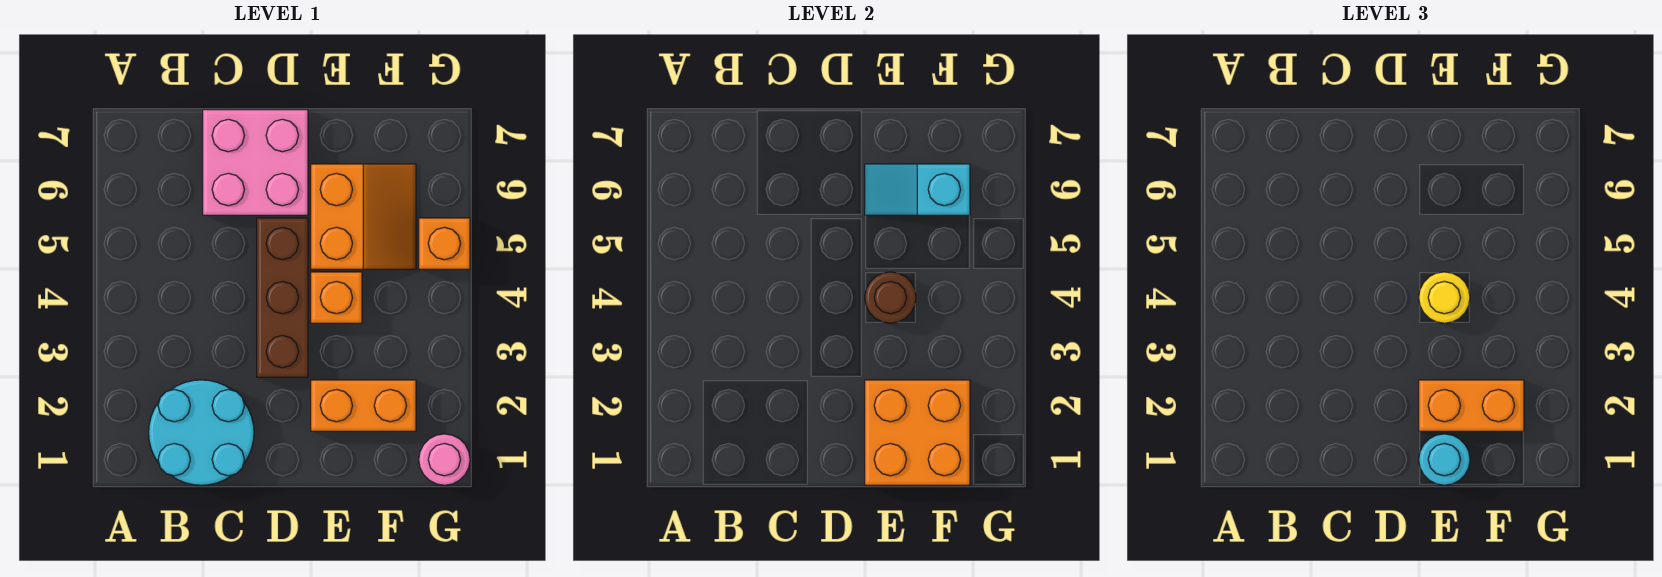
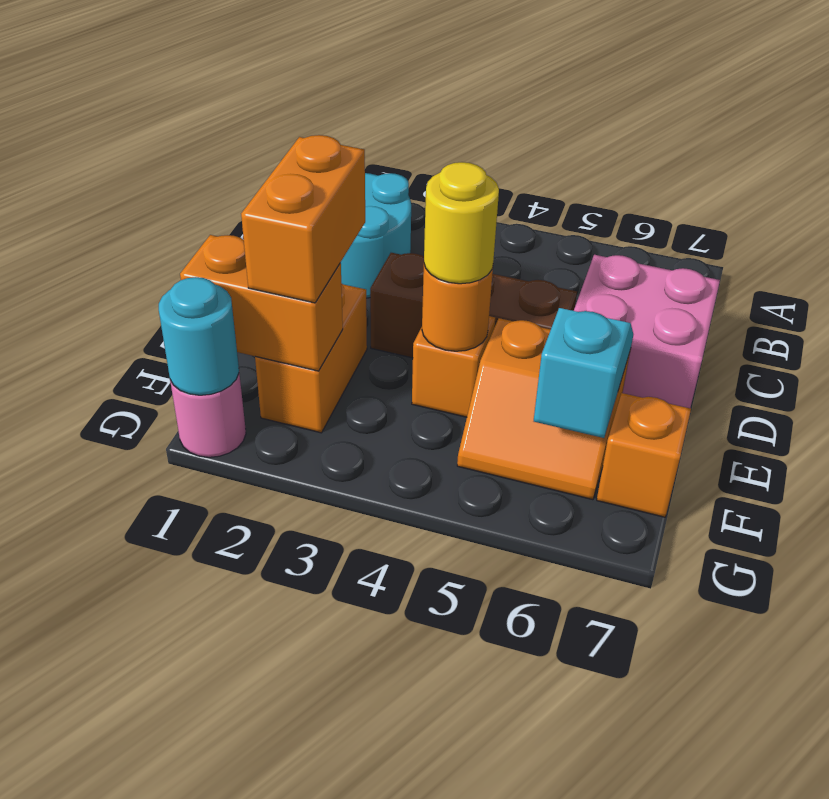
orange brick E1:F2 level 2 -> orange brick F1:F2 level 2
cyan round brick E1 level 3 -> cyan round brick G1 level 2
brown round brick E4 level 2 -> orange round brick E4 level 2
orange brick G5 level 1 -> orange brick F7 level 1

